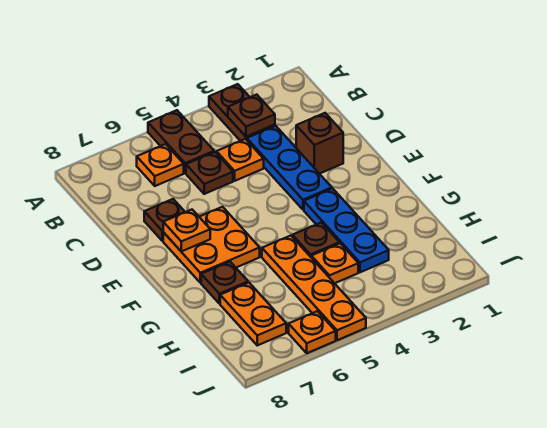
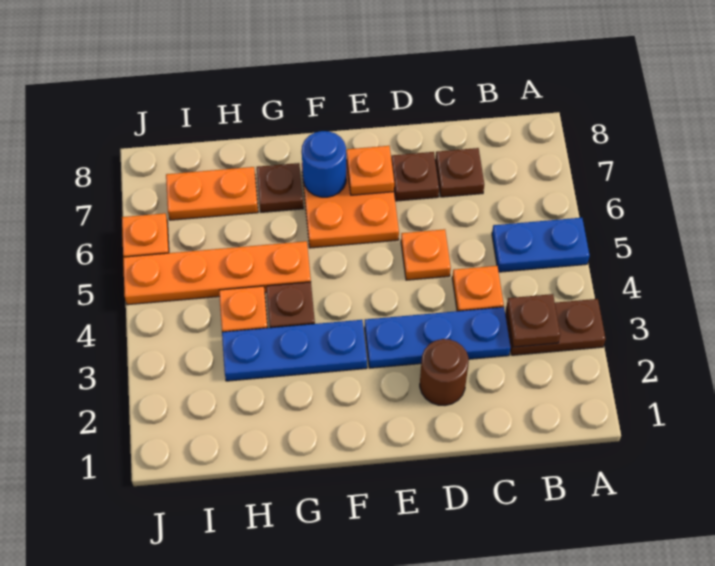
brown plate A5:B5 level 1 -> blue plate A5:B5 level 1
orange plate B6 level 1 -> orange plate D5 level 1
brown plate C5 level 1 -> brown plate C7 level 1
brown brick D2 level 1 -> brown round brick D2 level 1
none -> blue round brick F7 level 2

